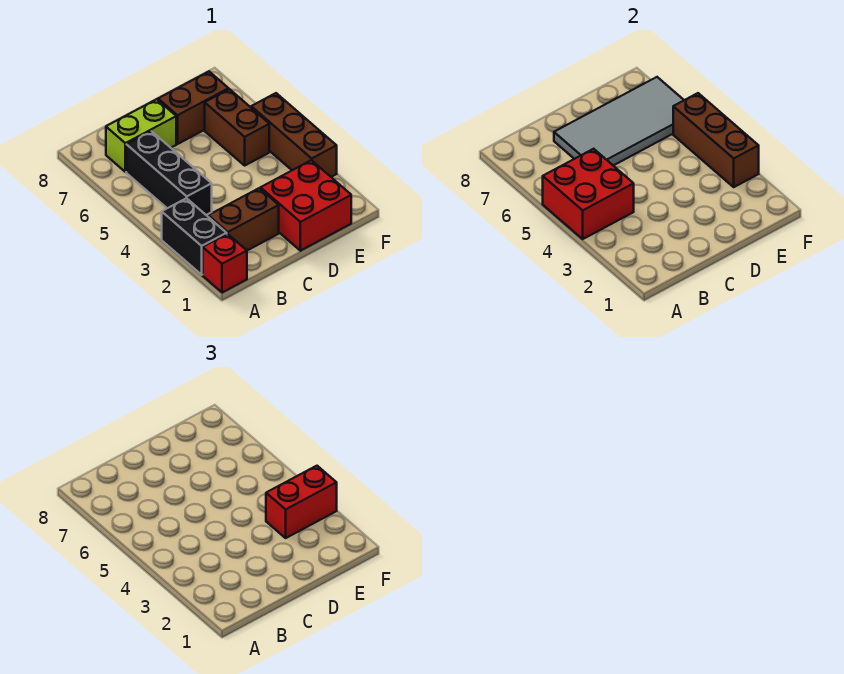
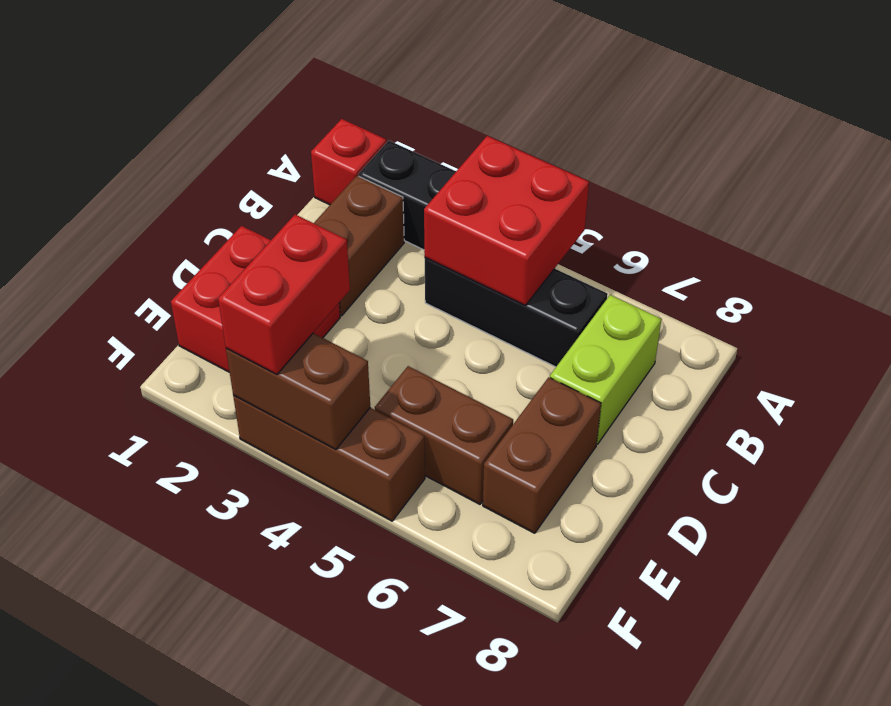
grey tile C6:F7 level 2 -> none
brown brick F3:F5 level 2 -> brown brick F3:F4 level 2

